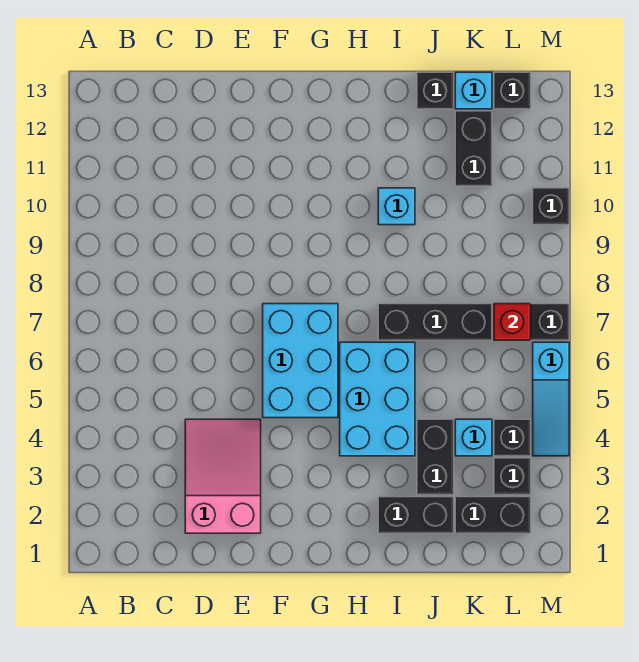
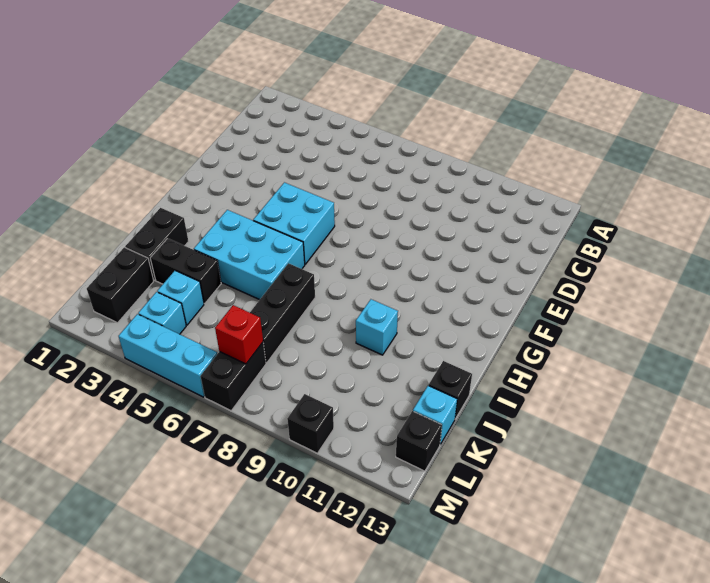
pink slope D2:E4 level 1 top 2 -> none
cyan brick F5:G7 level 1 -> cyan brick F5:G6 level 1
black brick K11:K12 level 1 -> none
black brick L3 level 1 -> none
black brick L4 level 1 -> cyan brick L4 level 1
cyan slope M4:M6 level 1 top 6 -> cyan brick M4:M6 level 1

